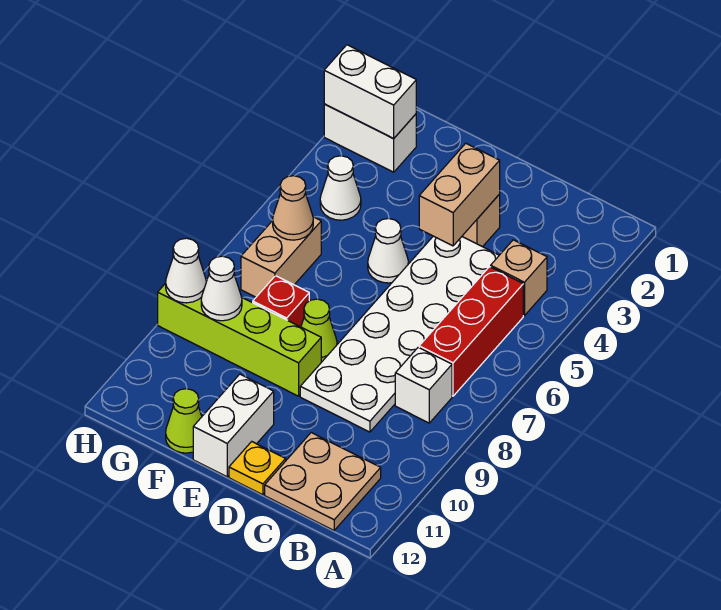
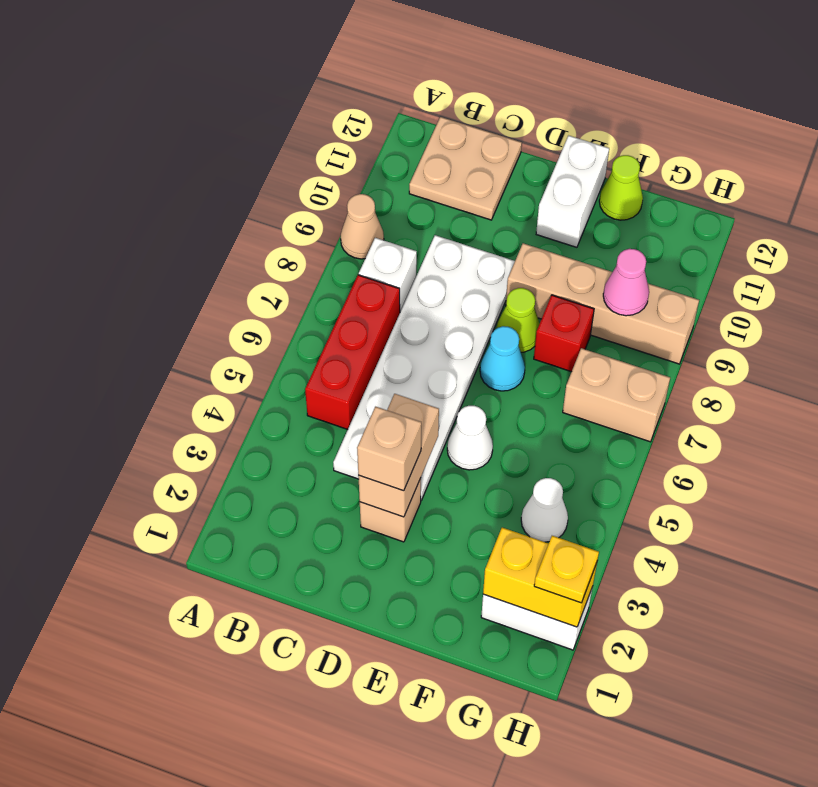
tan brick B4 level 1 -> tan brick D3 level 3
yellow plate D12 level 1 -> yellow plate H2 level 3
none -> cyan cone E7 level 1
lime brick E9:H9 level 1 -> tan brick E9:H9 level 1
white brick G2:H2 level 2 -> yellow brick G2:H2 level 2
tan brick G6:G7 level 1 -> tan brick G7:H7 level 1
tan cone G6 level 2 -> tan cone A9 level 1
white cone G9 level 2 -> pink cone G9 level 2
white cone H9 level 2 -> none

